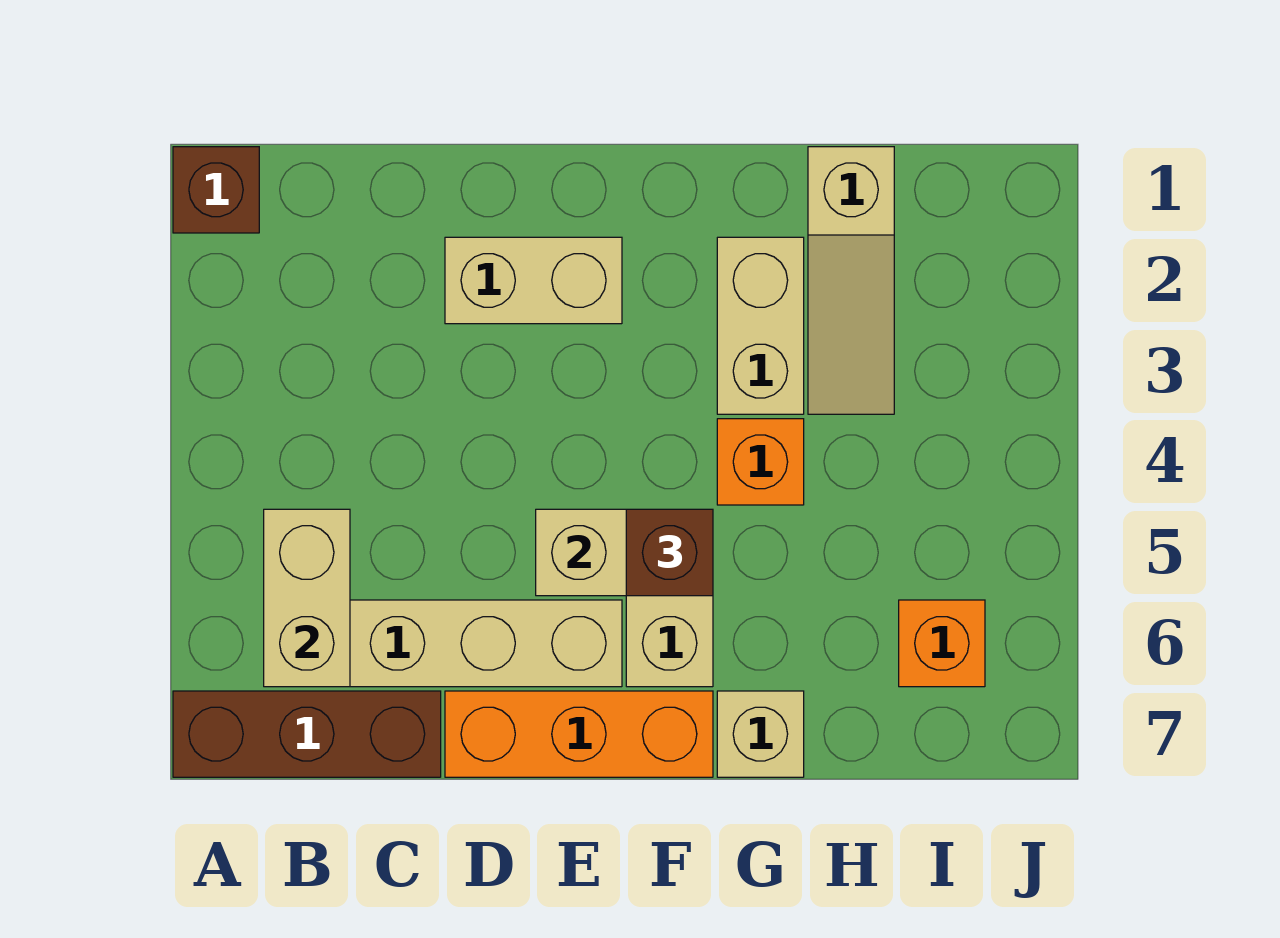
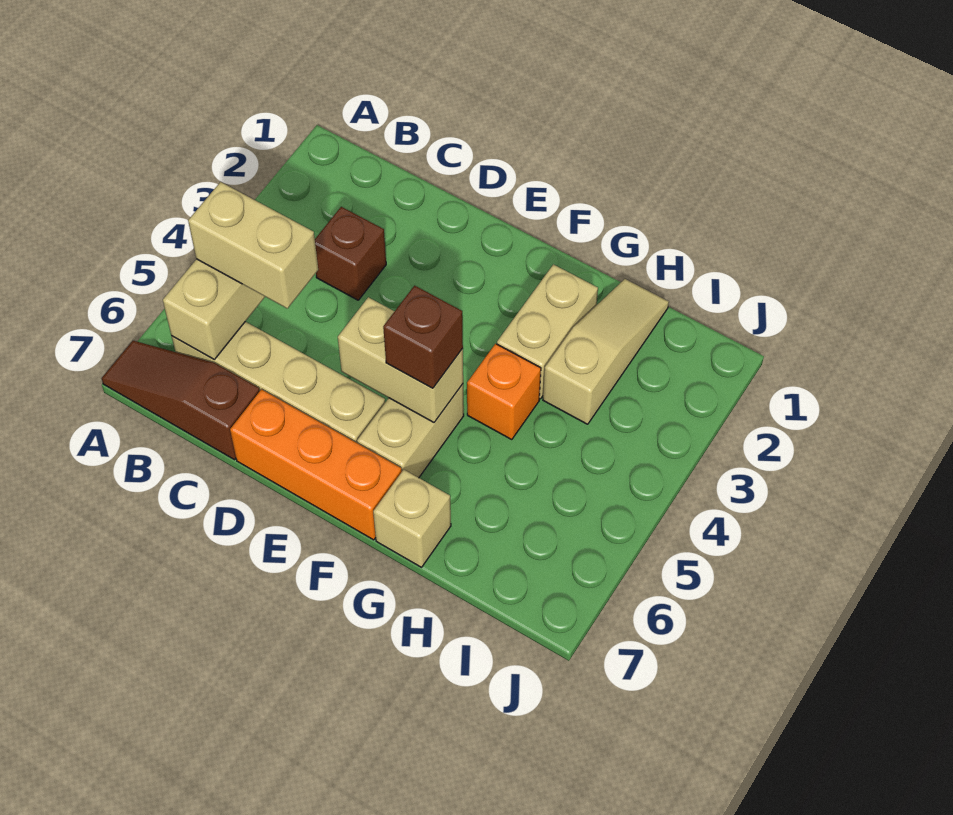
brown brick A1 level 1 -> brown brick C3 level 1
brown brick A7:C7 level 1 -> brown slope A7:C7 level 1 top C
tan brick D2:E2 level 1 -> tan brick B5:C5 level 3
tan slope H1:H3 level 1 top 1 -> tan slope H1:H3 level 1 top 3
orange brick I6 level 1 -> none

